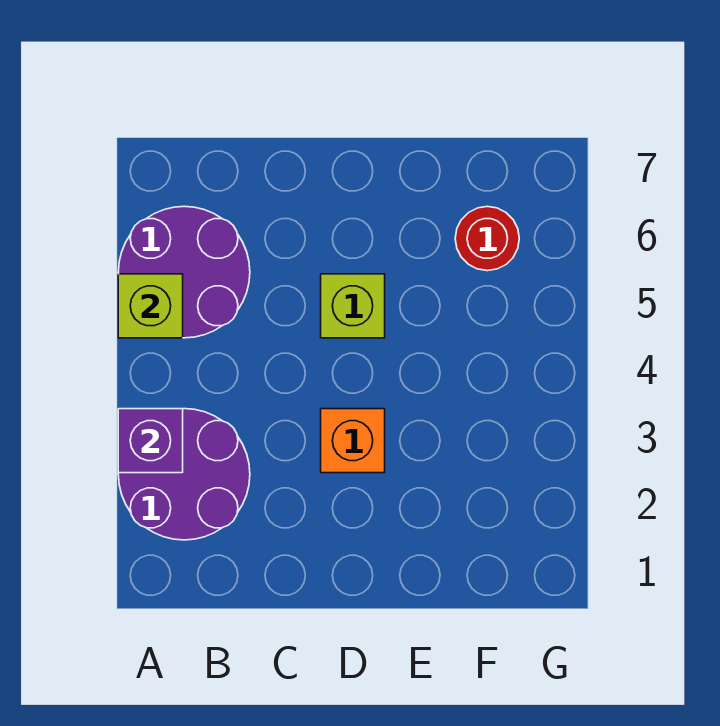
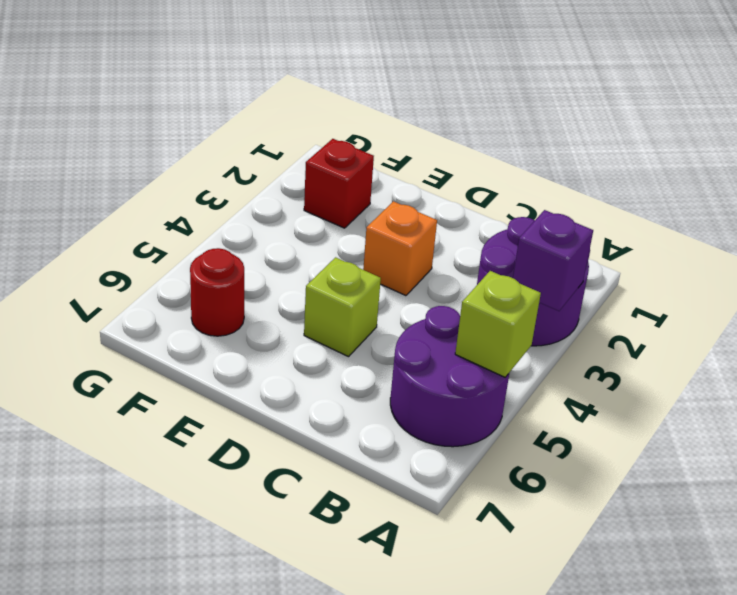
none -> red brick F2 level 1

